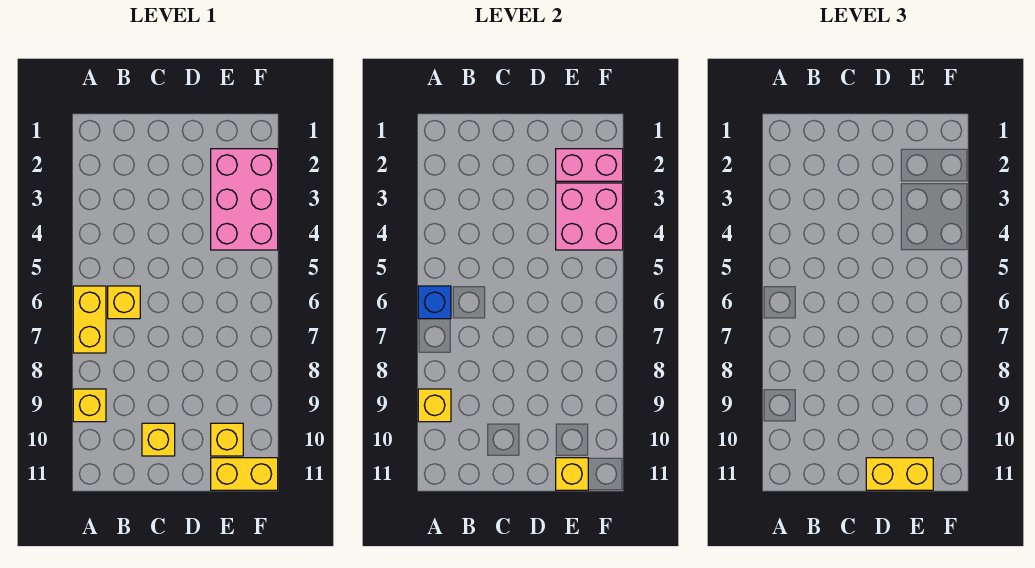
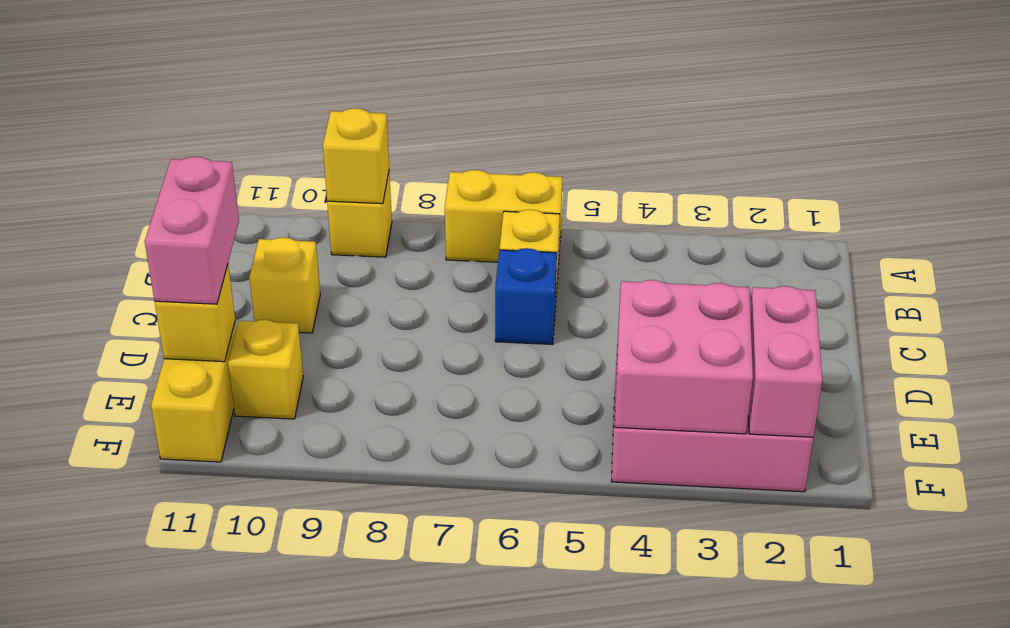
blue brick A6 level 2 -> blue brick C6 level 1
yellow brick D11:E11 level 3 -> pink brick D11:E11 level 3

